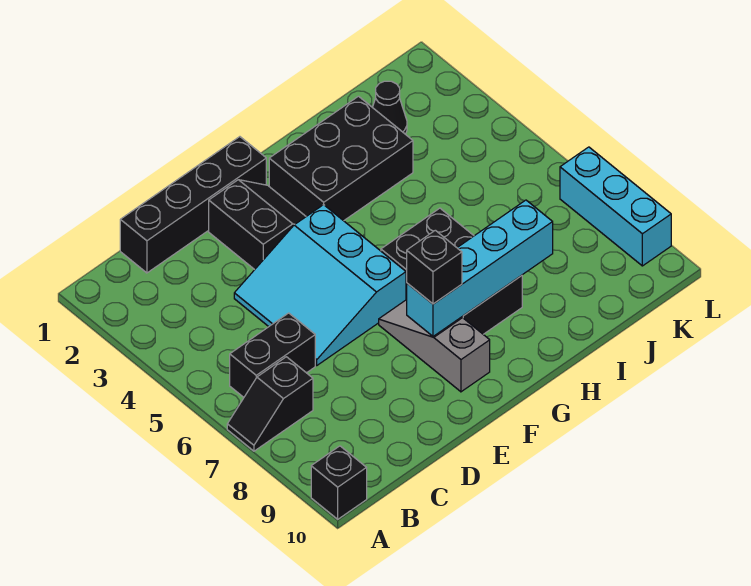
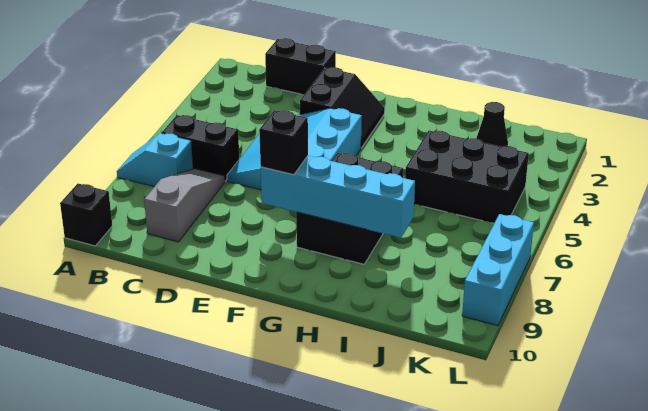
black slope A7:B7 level 1 top B -> cyan slope A7:B7 level 1 top B
black brick C1:F1 level 1 -> black brick C1:D1 level 1
grey slope F7:F9 level 1 top 9 -> grey slope C7:C9 level 1 top 9
black brick G2:I3 level 1 -> black brick I4:K5 level 1

